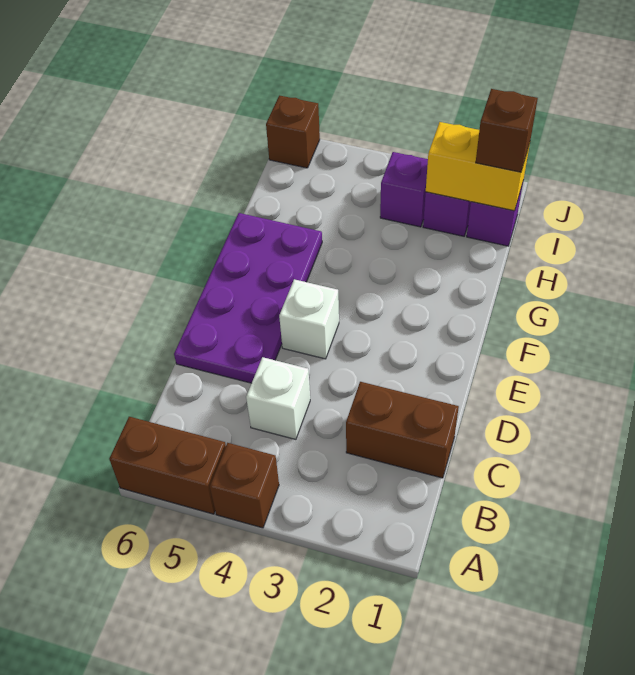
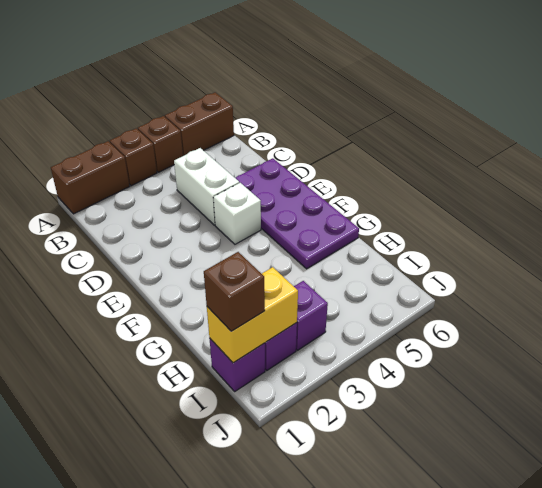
brown brick C1:C2 level 1 -> brown brick A1:A2 level 1
white brick C4 level 1 -> white brick C4:D4 level 1
brown brick J6 level 1 -> brown brick A3 level 1

